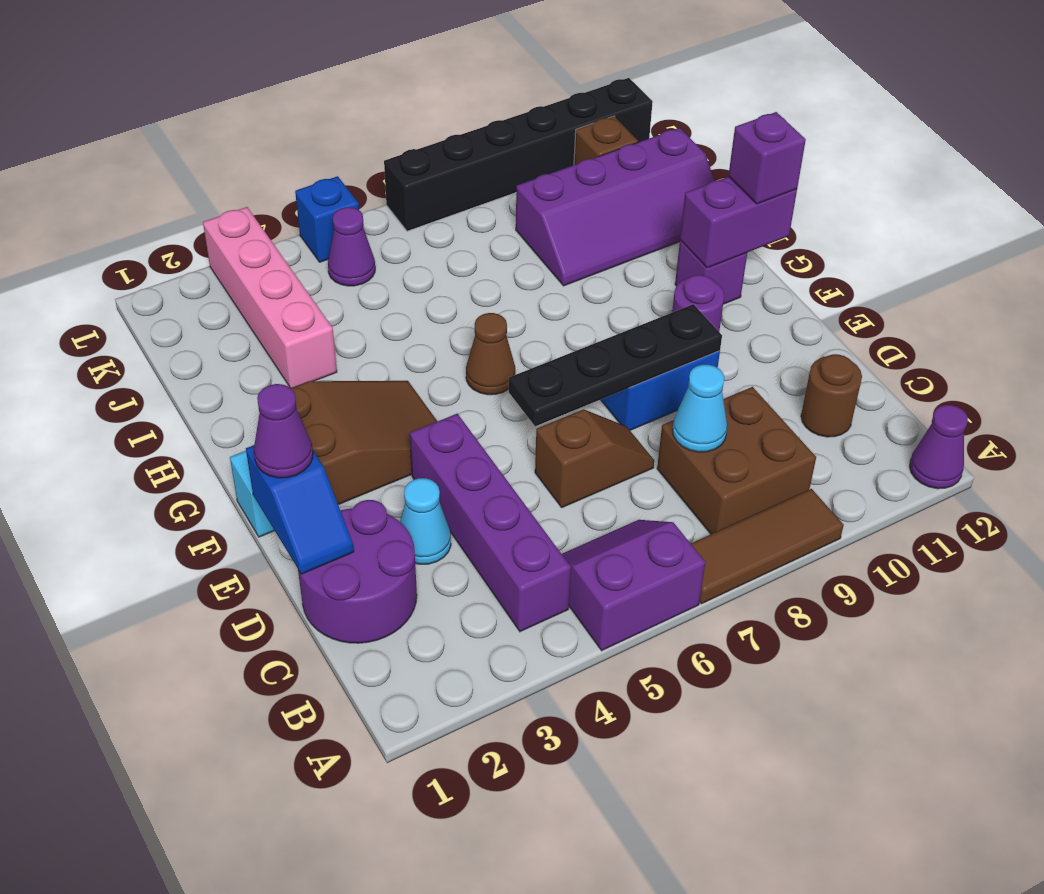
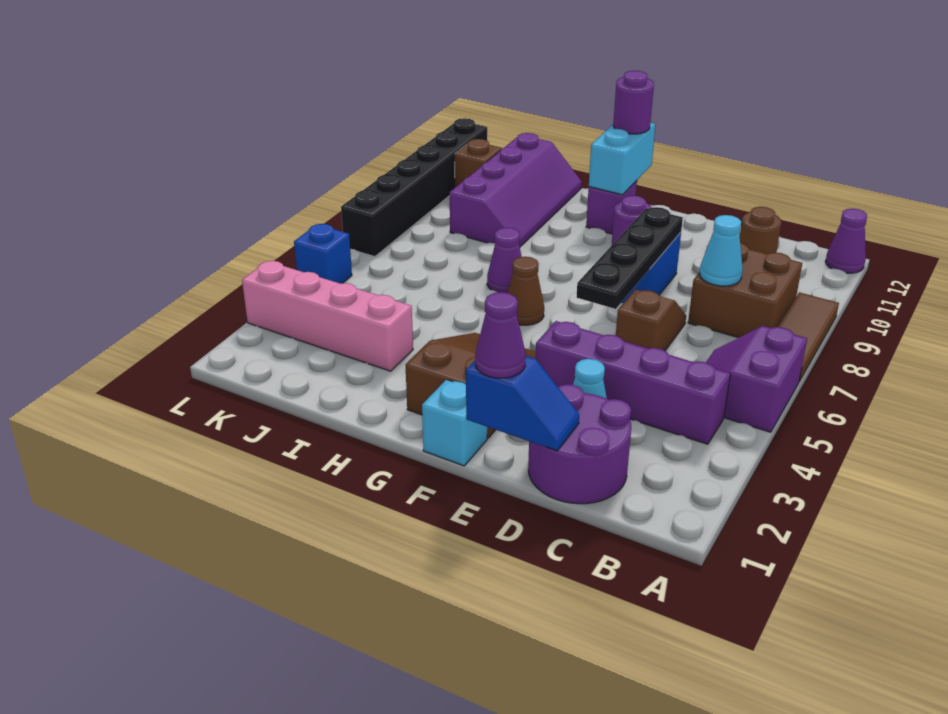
purple brick G11:G12 level 2 -> cyan brick G11:G12 level 2
purple brick G12 level 3 -> purple round brick G12 level 3
purple cone K5 level 1 -> purple cone H7 level 1

